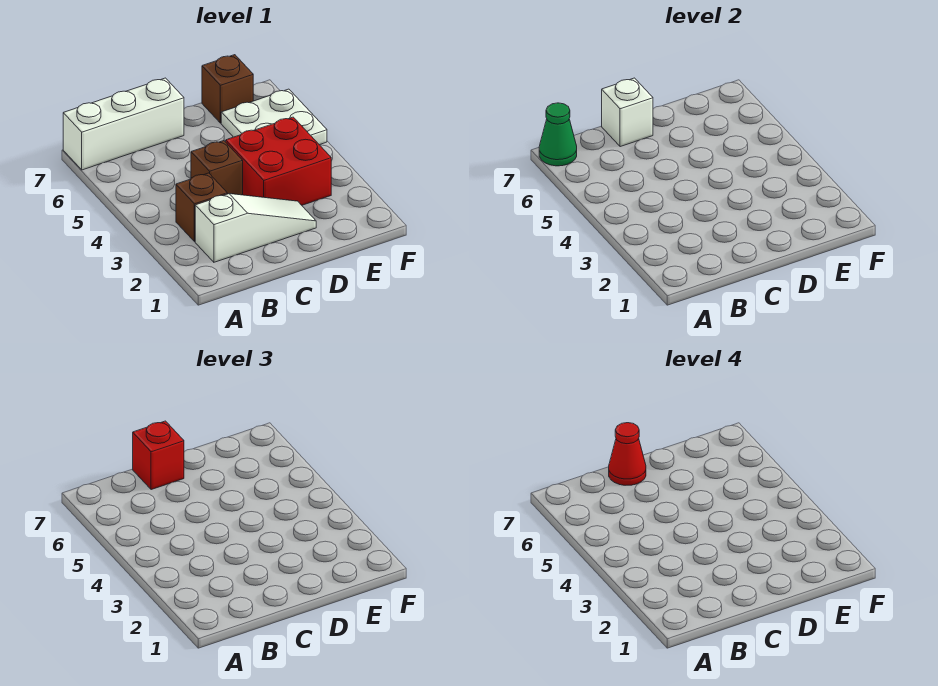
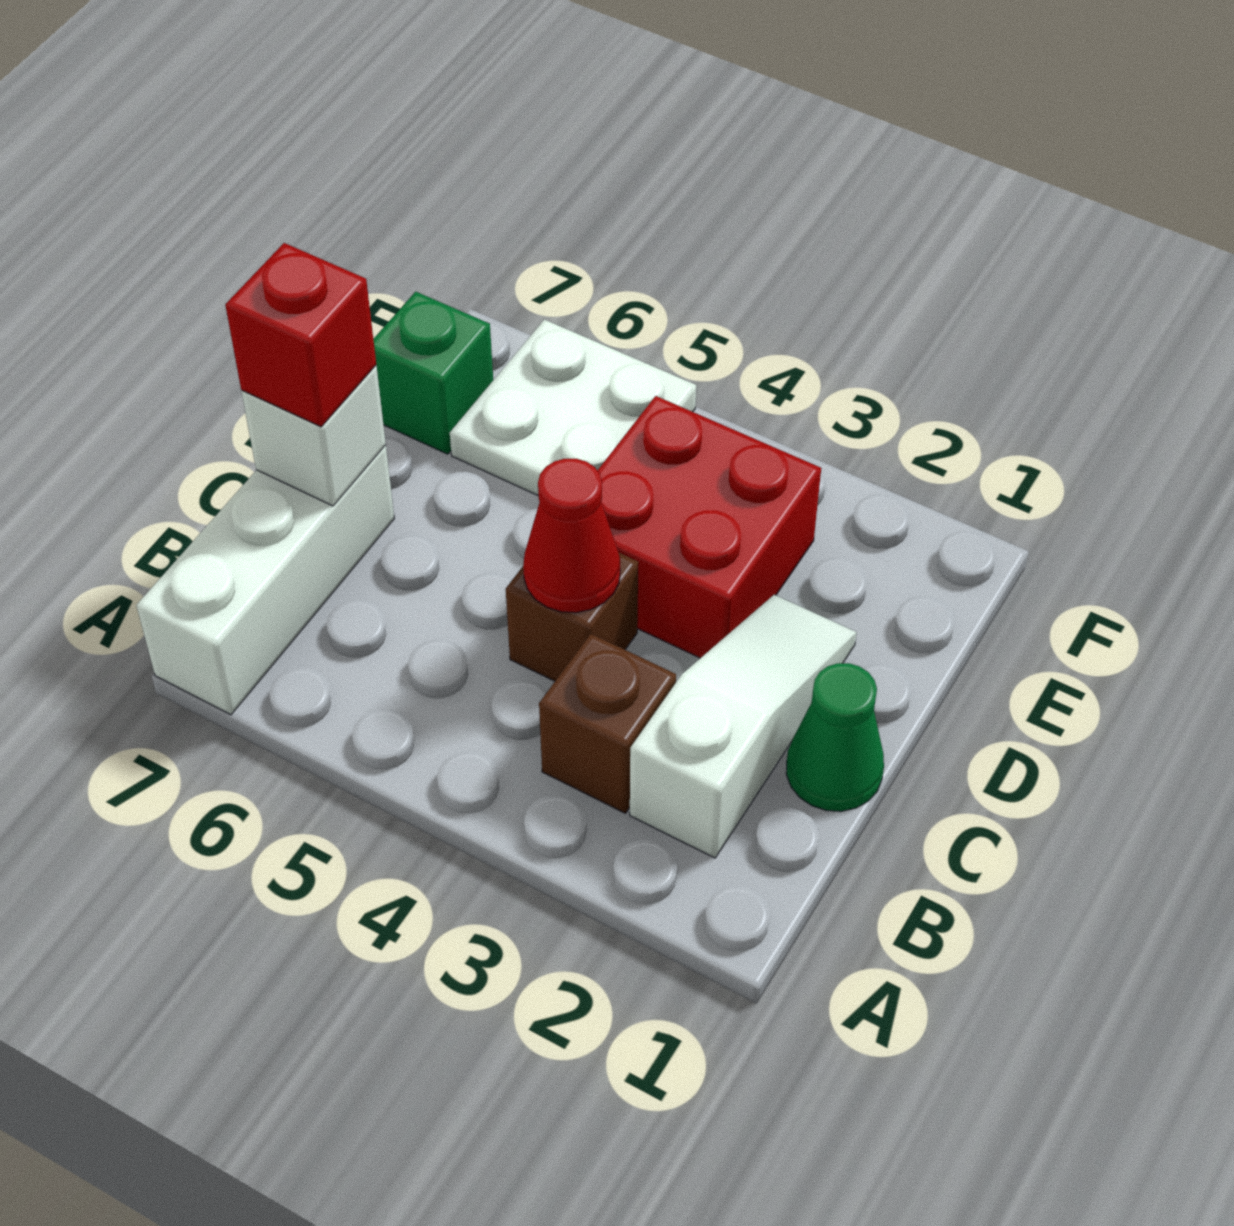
green cone A7 level 2 -> green cone C1 level 1
red cone C7 level 4 -> red cone C4 level 2
brown brick E7 level 1 -> green brick E7 level 1

